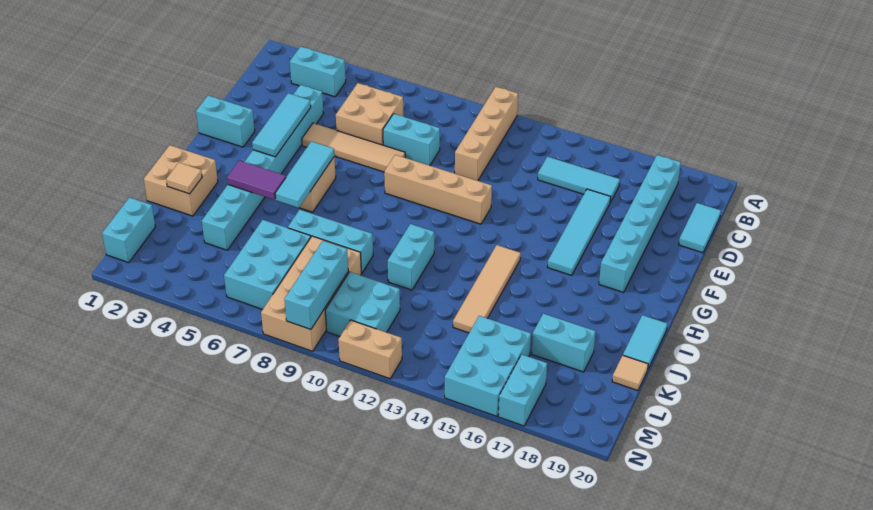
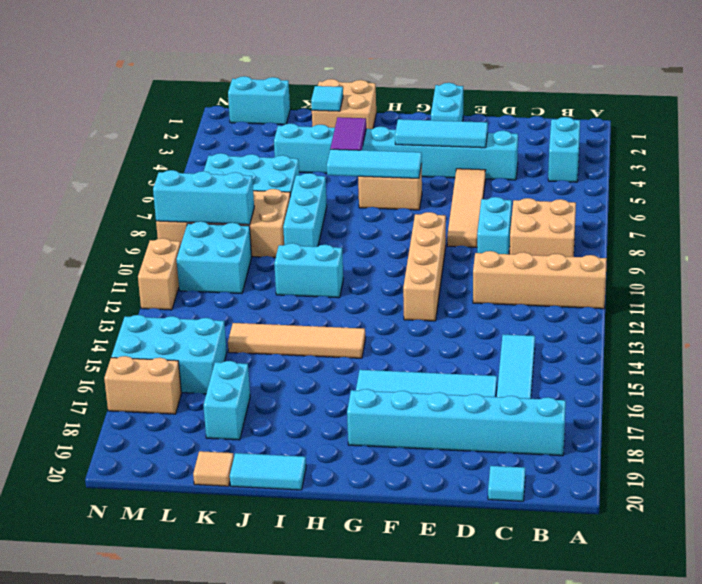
tan brick C6:D7 level 1 -> tan brick B8:C9 level 1
cyan tile C20:D20 level 1 -> cyan tile C20 level 1
tan tile J2 level 2 -> cyan tile J2 level 2
cyan brick M17:N17 level 1 -> tan brick M17:N17 level 1

